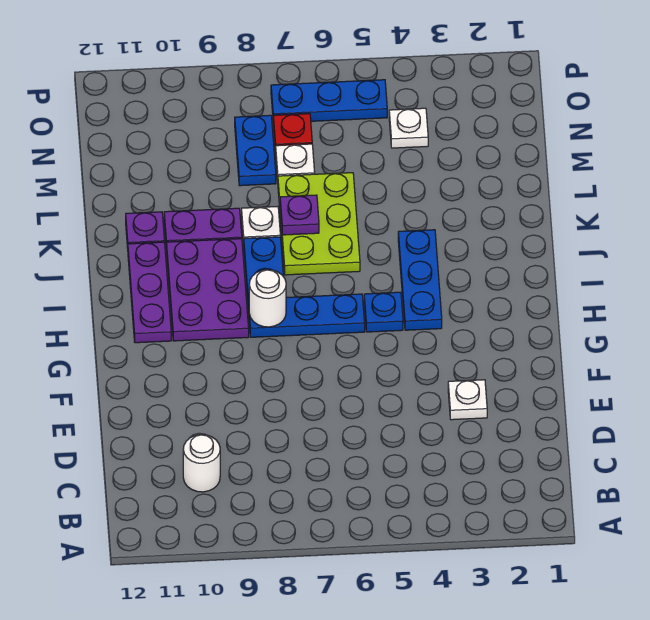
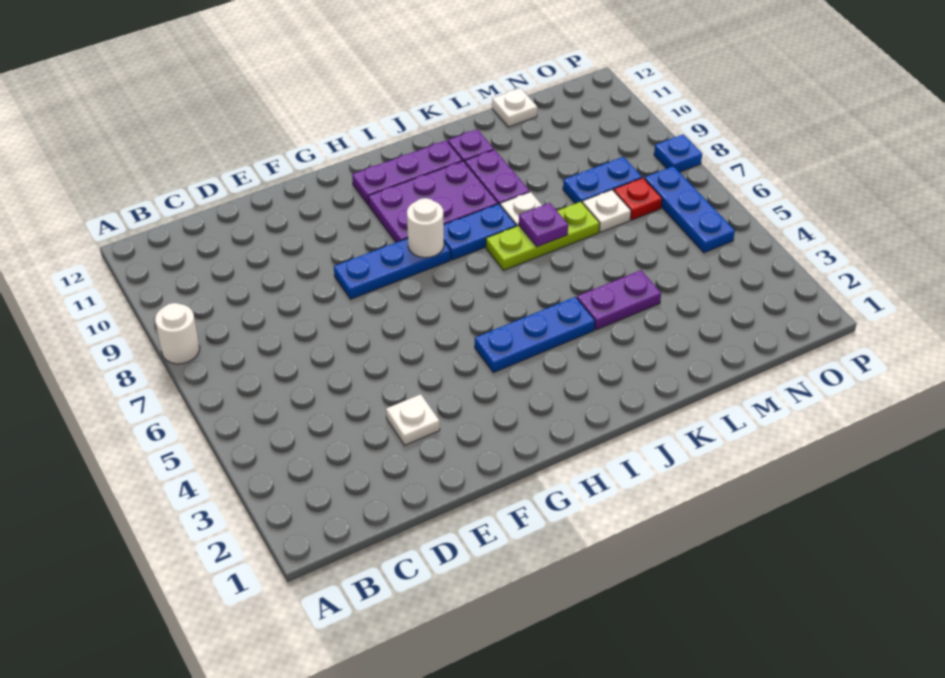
white round brick C10 level 1 -> white round brick A8 level 1
blue plate H5 level 1 -> blue plate P8 level 1
blue plate H6:H8 level 1 -> blue plate F8:H8 level 1
lime plate J6:L7 level 1 -> lime plate J7:L7 level 1
none -> purple plate K4:L4 level 1
white plate N4 level 1 -> white plate M12 level 1

